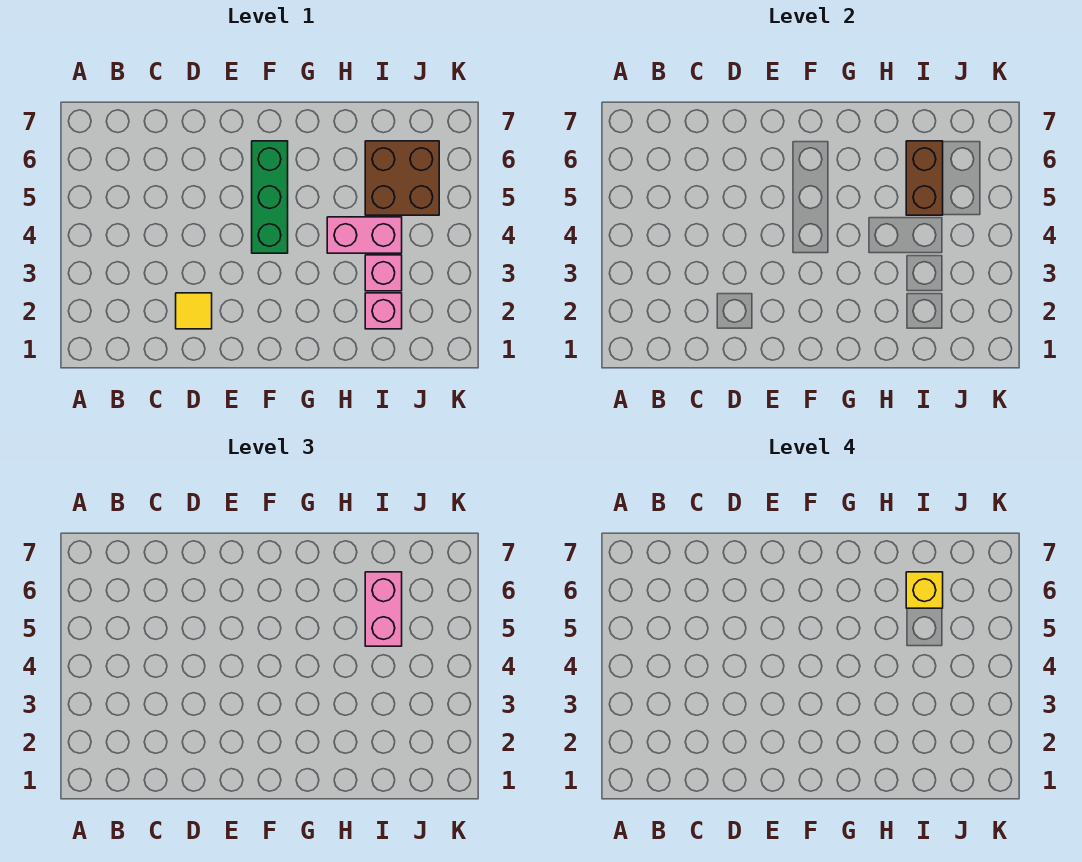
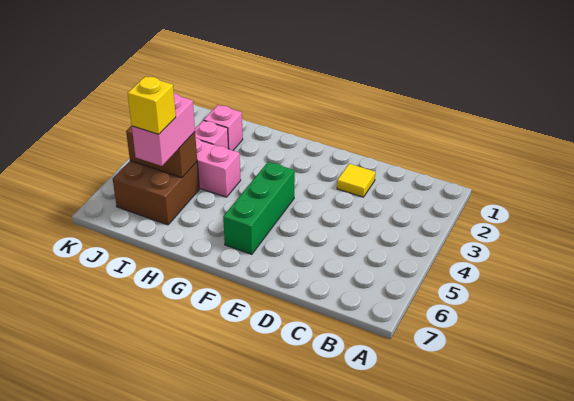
brown brick I5:I6 level 2 -> brown brick I5:J5 level 2

